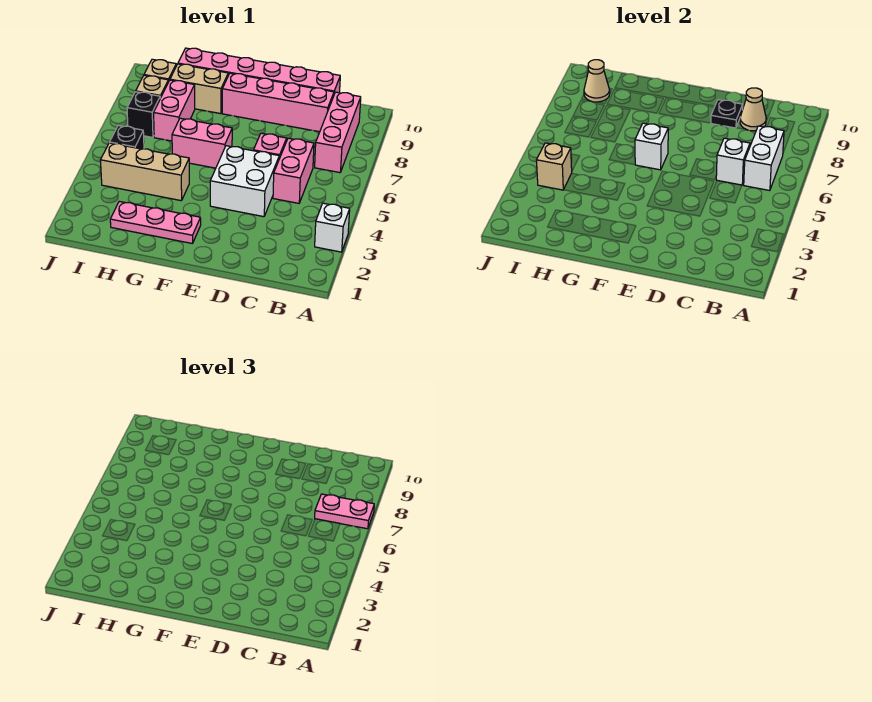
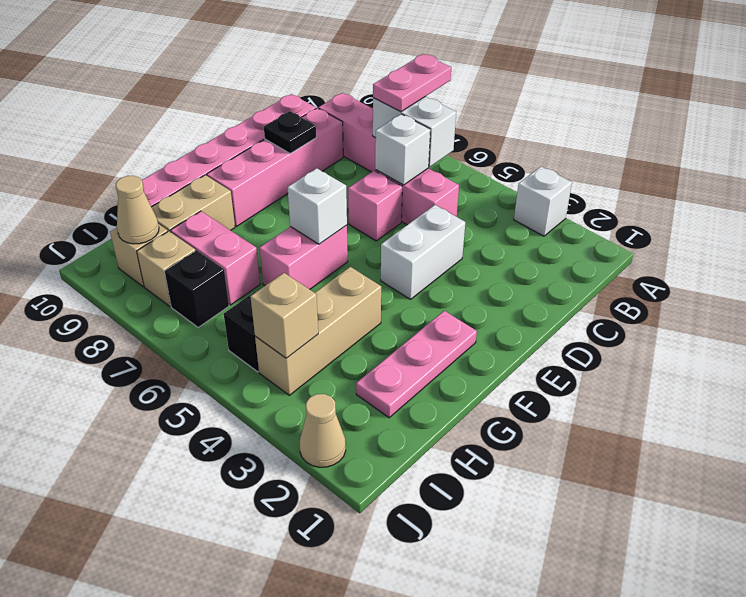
tan cone C9 level 2 -> tan cone J2 level 1
white brick D4:E5 level 1 -> white brick D4:E4 level 1

